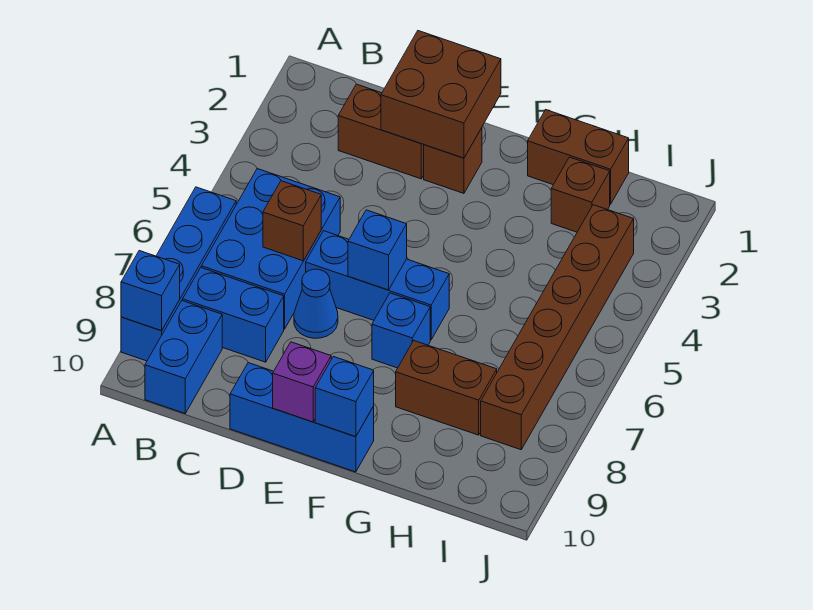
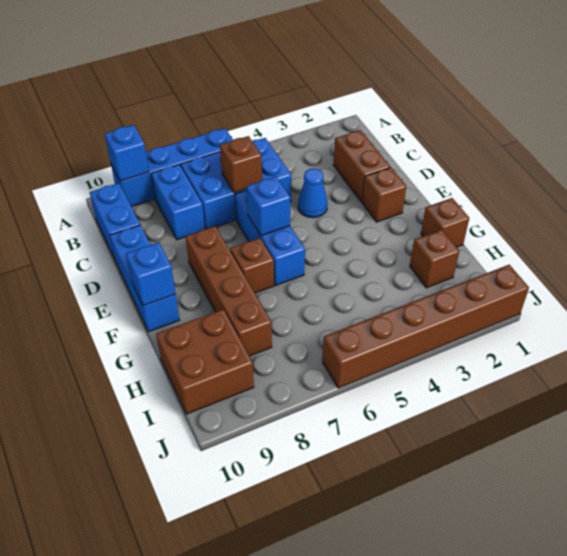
blue brick B9:B10 level 1 -> blue brick B10:C10 level 1
brown brick D1:E2 level 2 -> brown brick H9:I10 level 1
blue cone D7 level 1 -> blue cone D4 level 1
purple brick E10 level 2 -> none
blue brick F7 level 1 -> brown brick F7 level 1
brown brick G1:H1 level 1 -> brown brick G1 level 1
brown brick G8:H8 level 1 -> brown brick E8:H8 level 1
brown brick I3:I8 level 1 -> brown brick J1:J6 level 1

